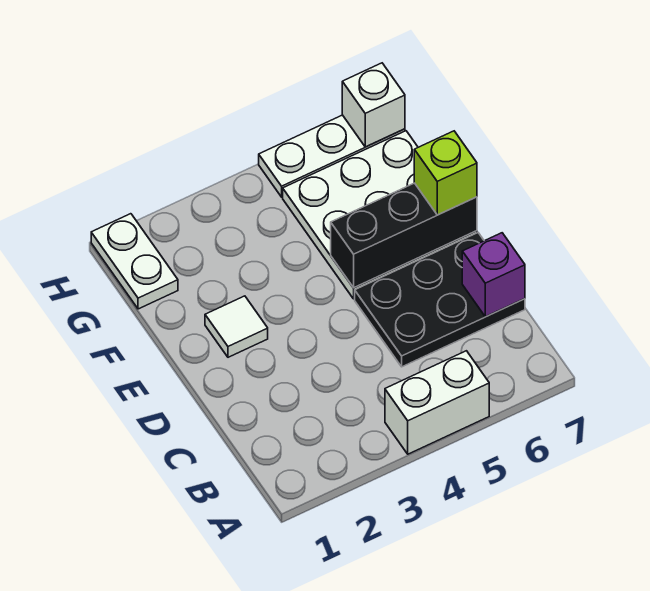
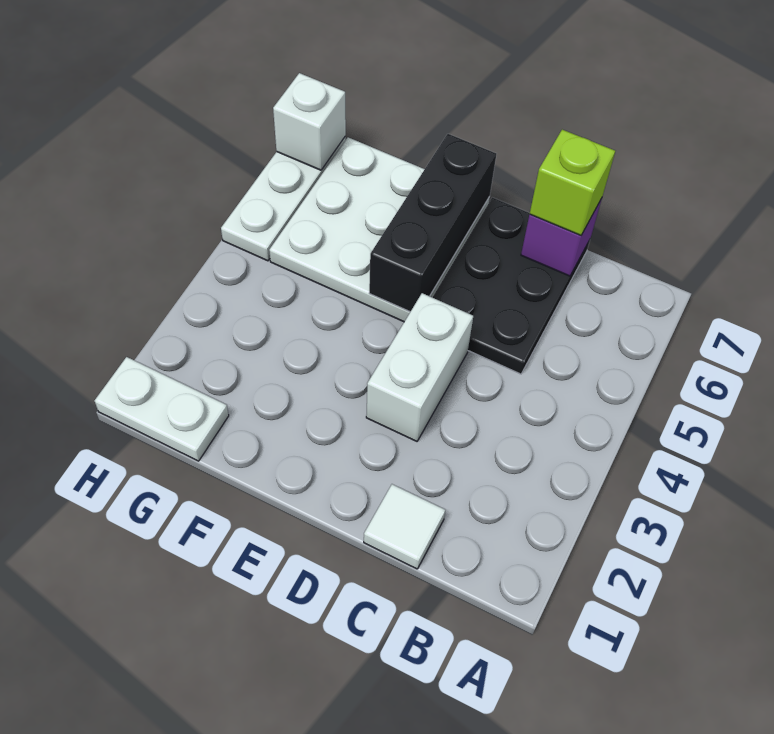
white brick A4:A5 level 1 -> white brick D3:D4 level 1
white tile E2 level 1 -> white tile C1 level 1
lime brick E7 level 3 -> lime brick C7 level 3

